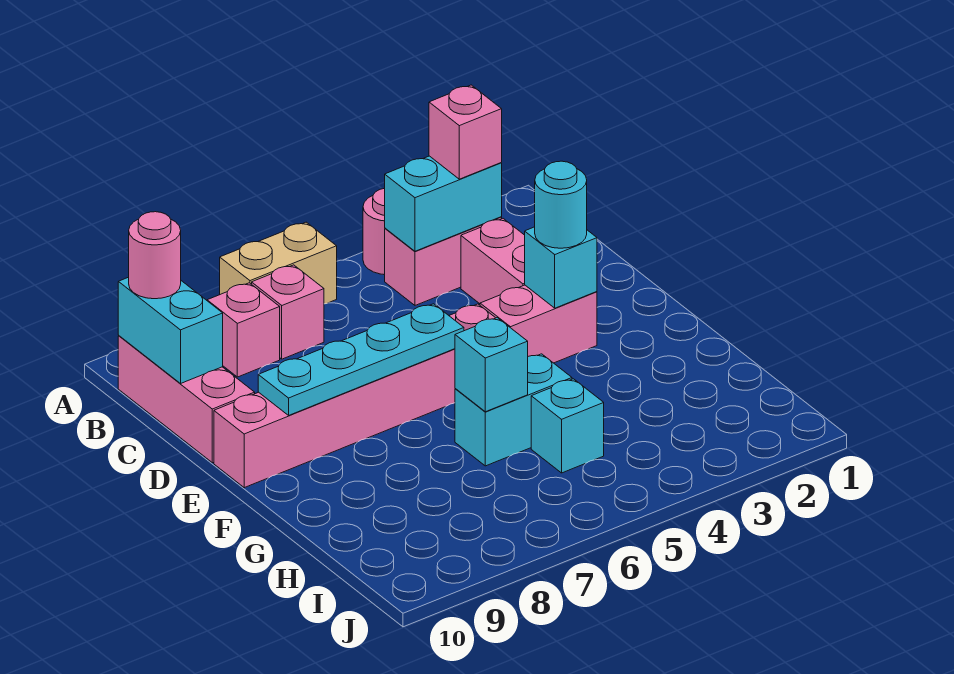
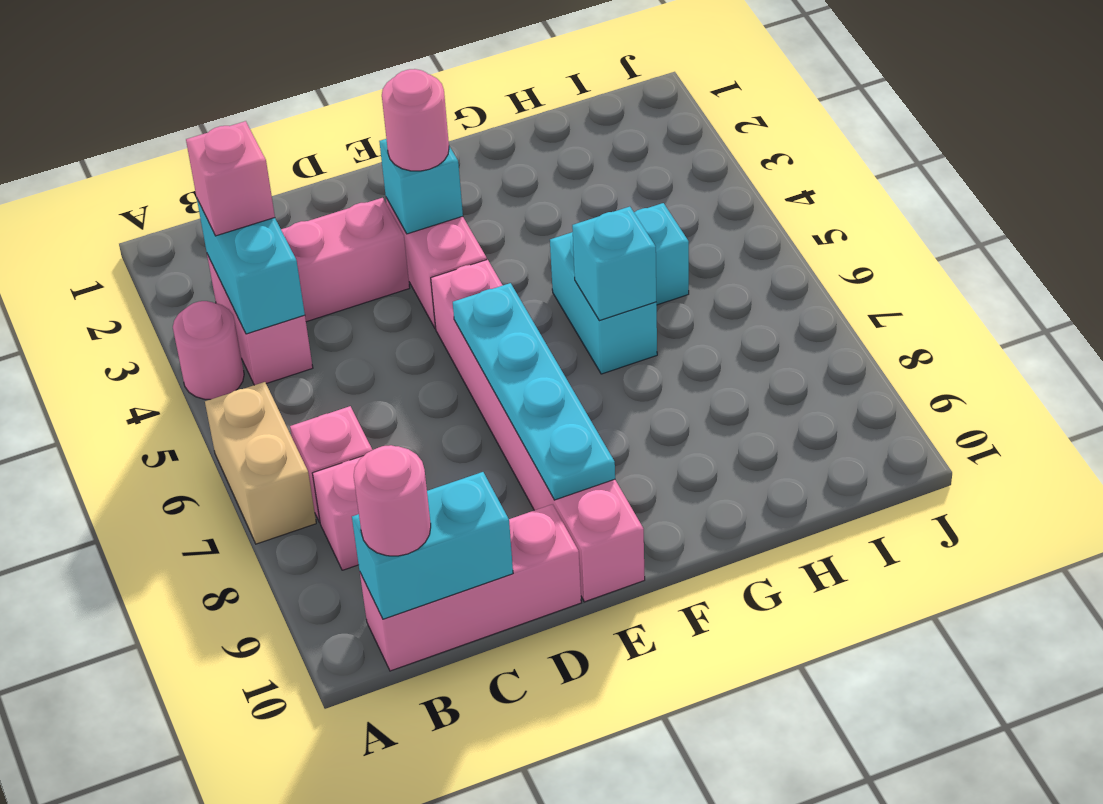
cyan round brick E3 level 3 -> pink round brick E3 level 3

